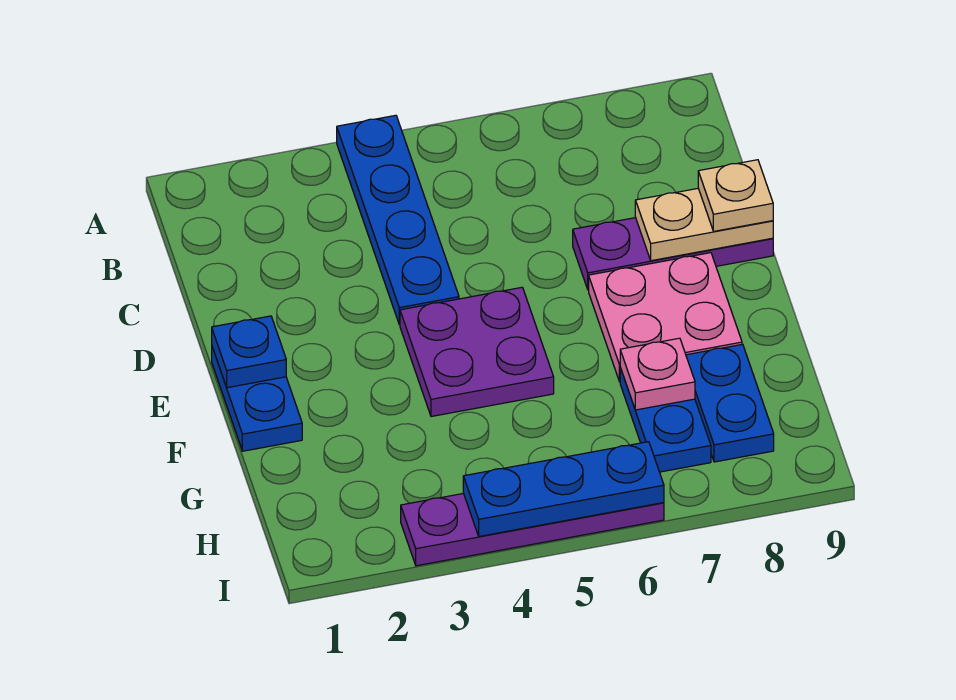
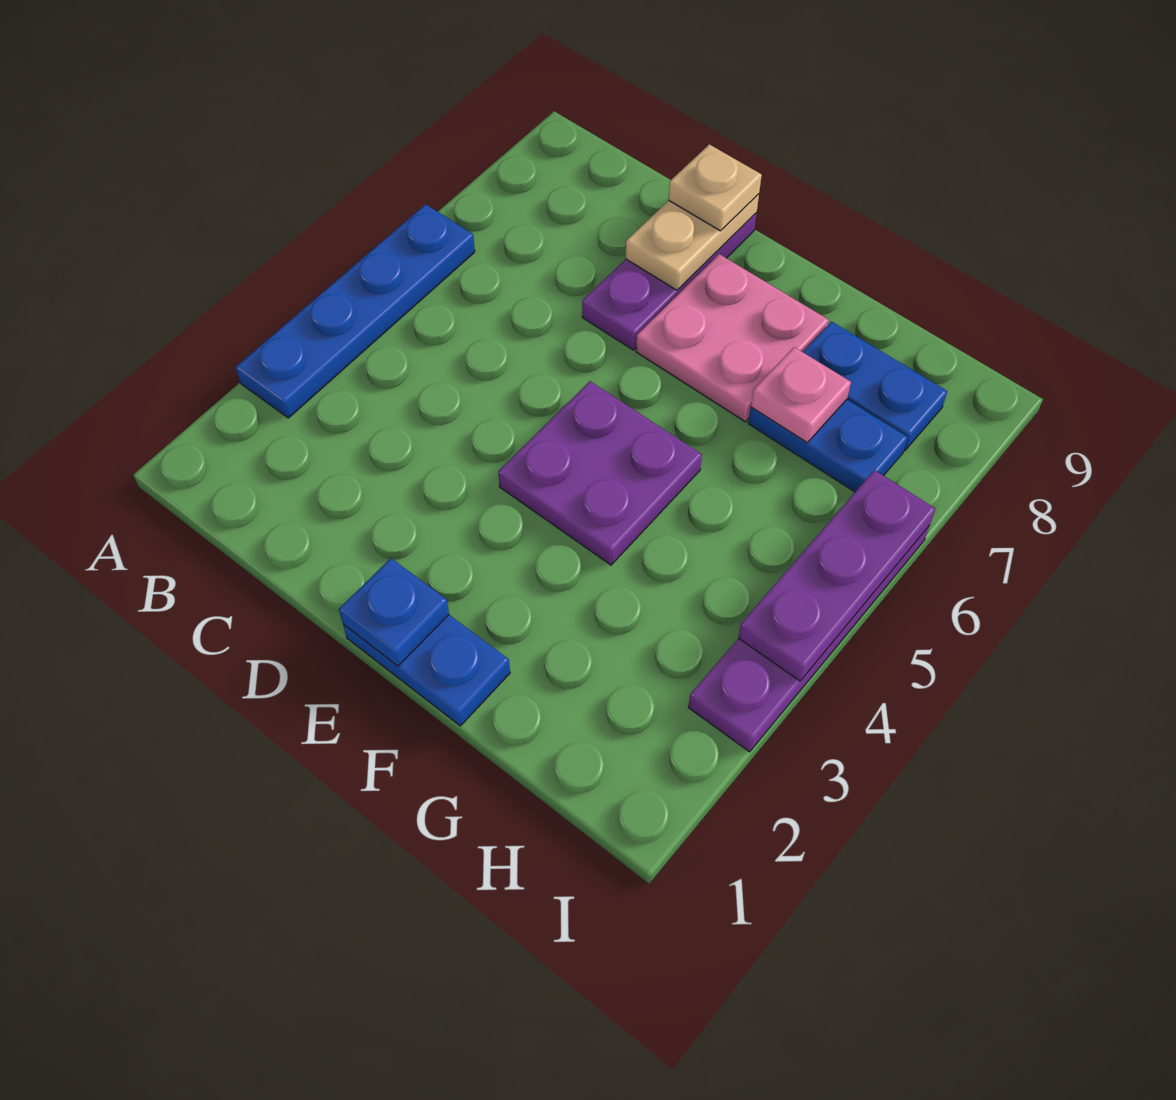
blue plate A4:D4 level 1 -> blue plate A3:A6 level 1
blue plate I4:I6 level 2 -> purple plate I4:I6 level 2

